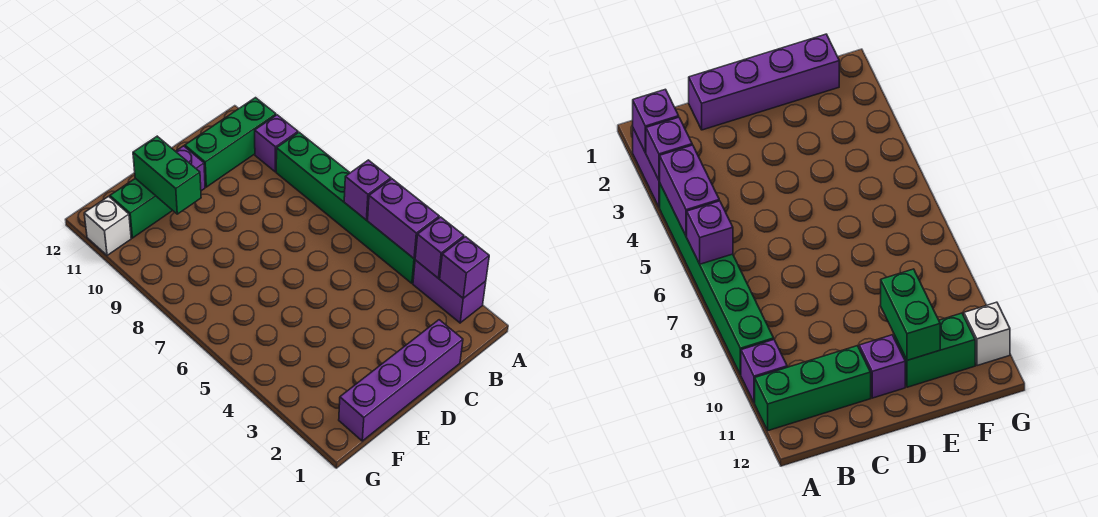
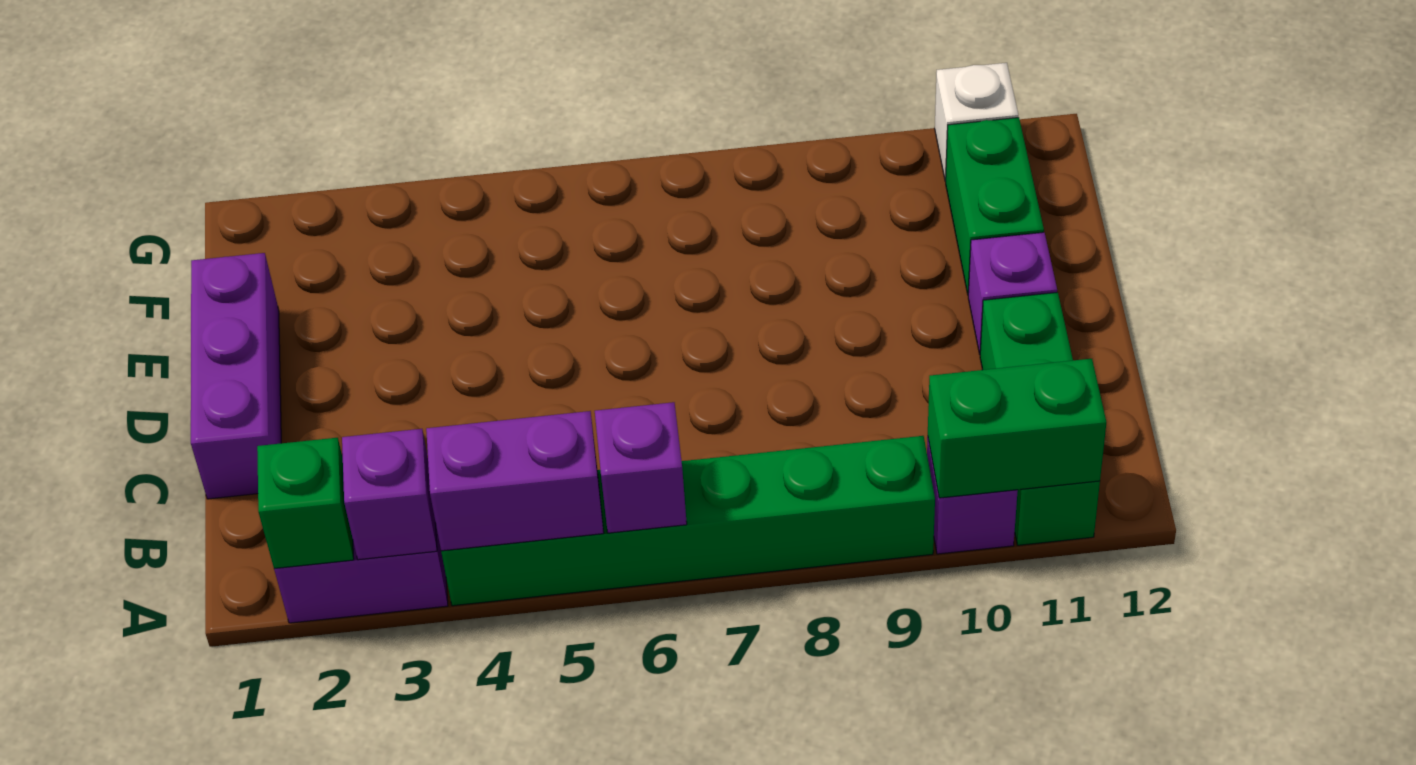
purple brick A2 level 2 -> green brick A2 level 2
purple brick C1:F1 level 1 -> purple brick C1:E1 level 1
green brick E10:E11 level 2 -> green brick A10:A11 level 2

